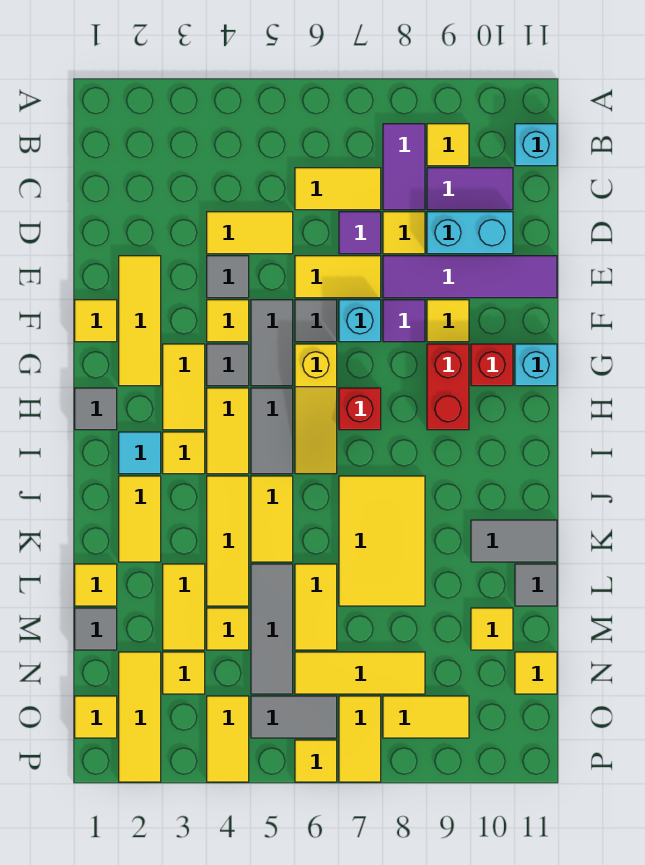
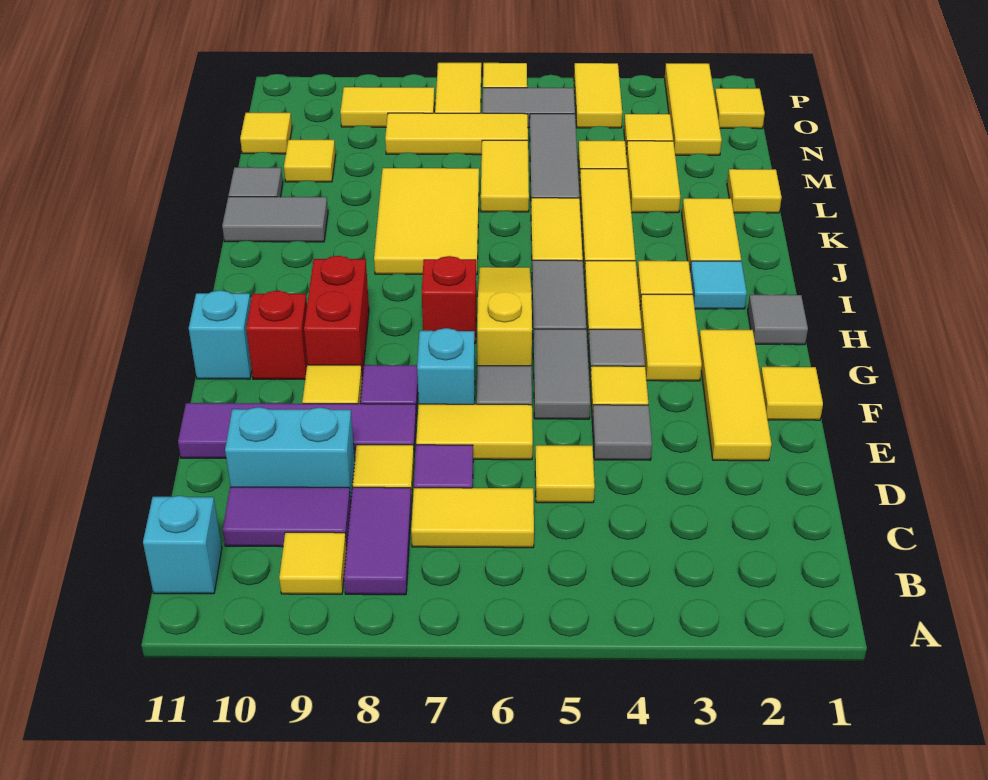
yellow tile D4:D5 level 1 -> yellow tile D5 level 1
grey tile M1 level 1 -> none

